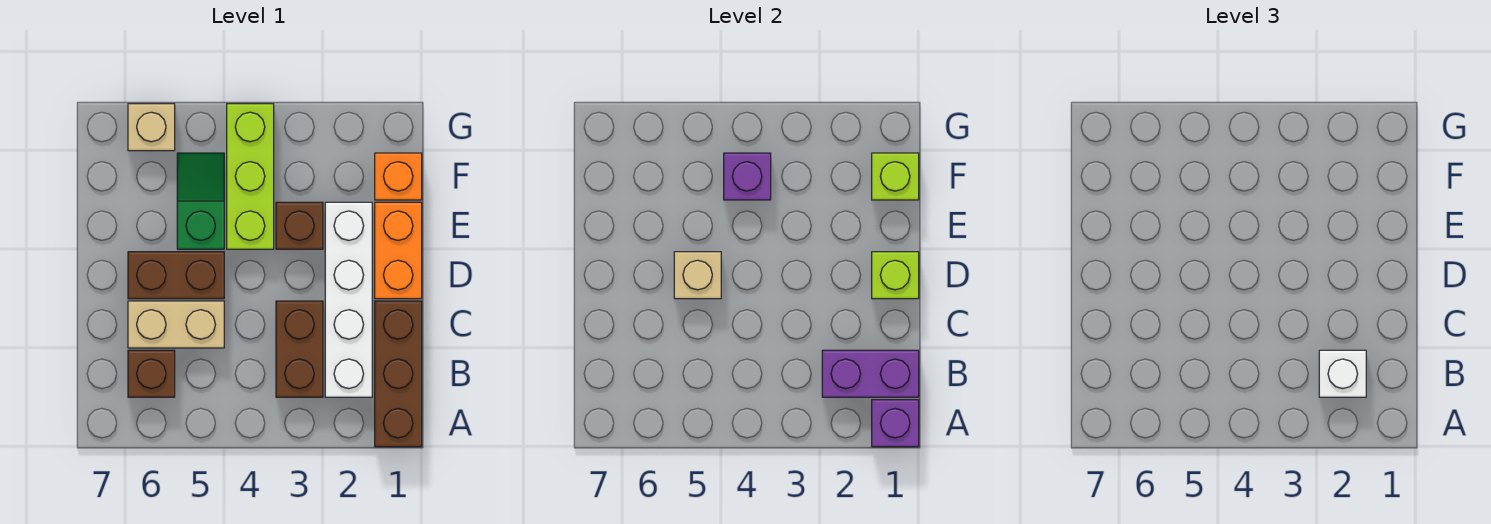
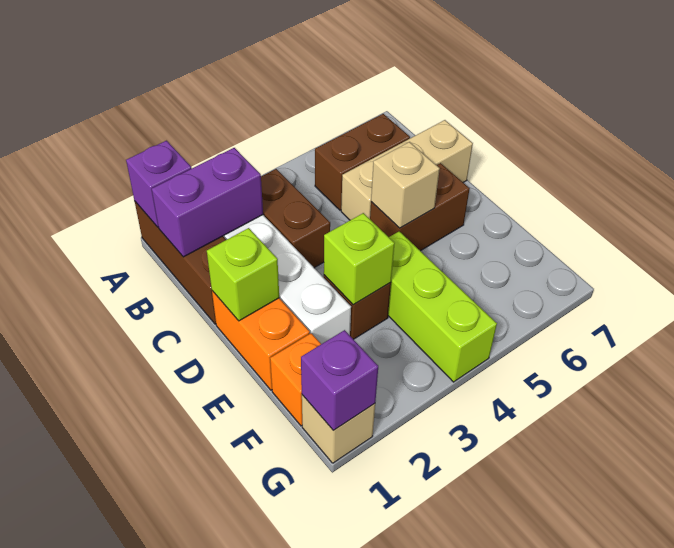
white brick B2 level 3 -> none
brown brick B6 level 1 -> brown brick B5:B6 level 1
tan brick C5:C6 level 1 -> tan brick C5:C7 level 1
green slope E5:F5 level 1 top E -> none
lime brick F1 level 2 -> lime brick E3 level 2
purple brick F4 level 2 -> purple brick G1 level 2
tan brick G6 level 1 -> tan brick G1 level 1

